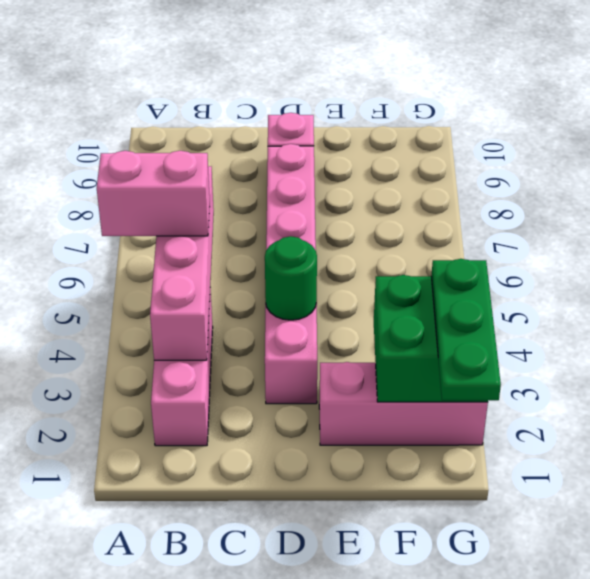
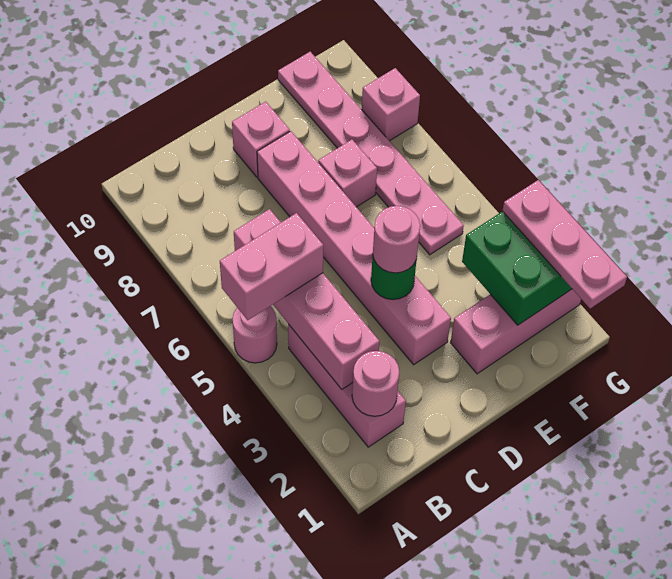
none -> pink round brick A5 level 1
none -> pink round brick B2 level 2
none -> pink round brick D4 level 3
none -> pink brick E7 level 1
none -> pink plate F5:F10 level 1
green plate G1:G3 level 3 -> pink plate G1:G3 level 3
none -> pink brick G8 level 1

